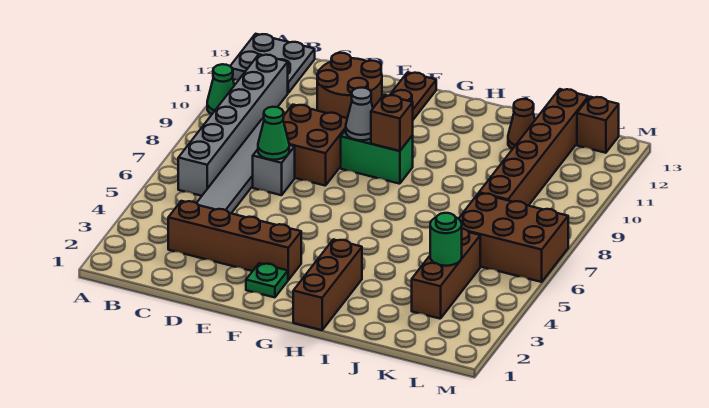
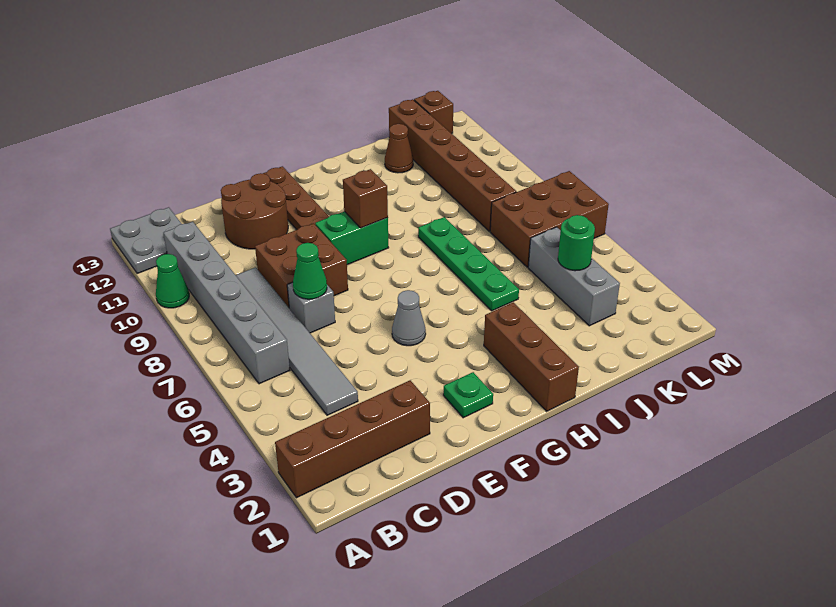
brown brick C3:F3 level 1 -> brown brick A2:D2 level 1
grey cone F9 level 2 -> grey cone F5 level 1
none -> green plate I5:I8 level 1
brown brick K3:K5 level 1 -> grey brick K3:K5 level 1

